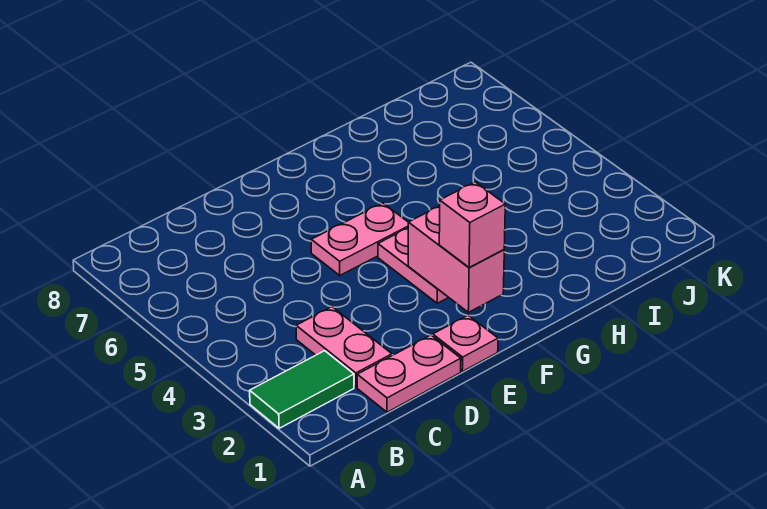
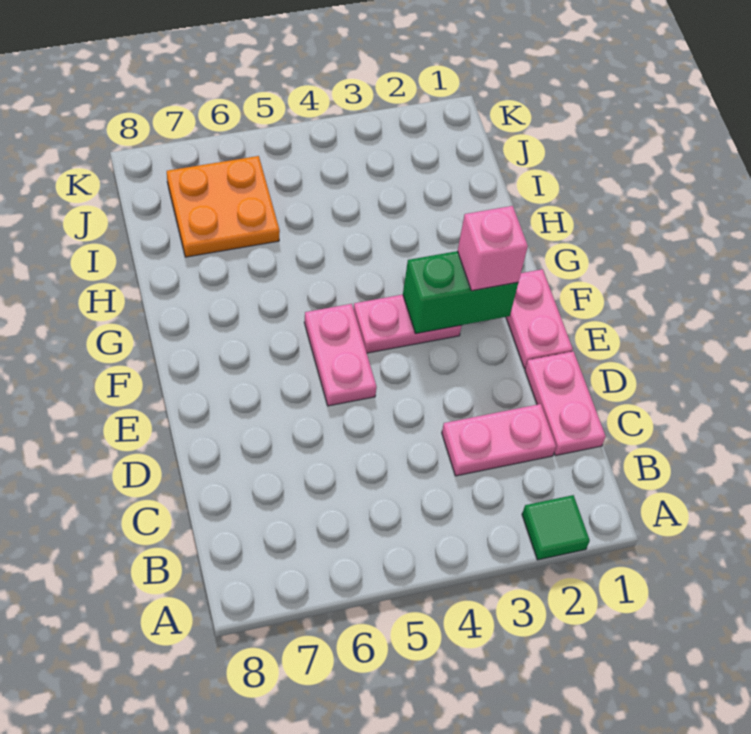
green tile A2:B2 level 1 -> green tile A2 level 1
pink plate E1 level 1 -> pink plate E1:F1 level 1
pink brick F2:F3 level 2 -> green brick F2:F3 level 2
none -> orange plate I6:J7 level 1

